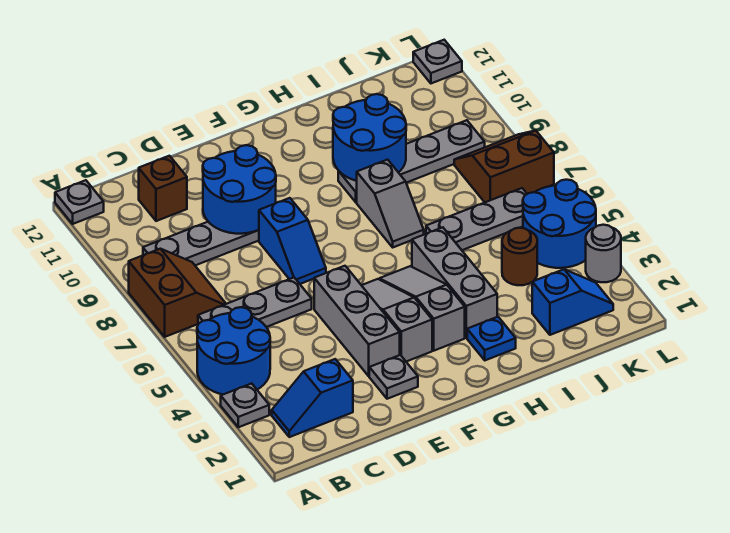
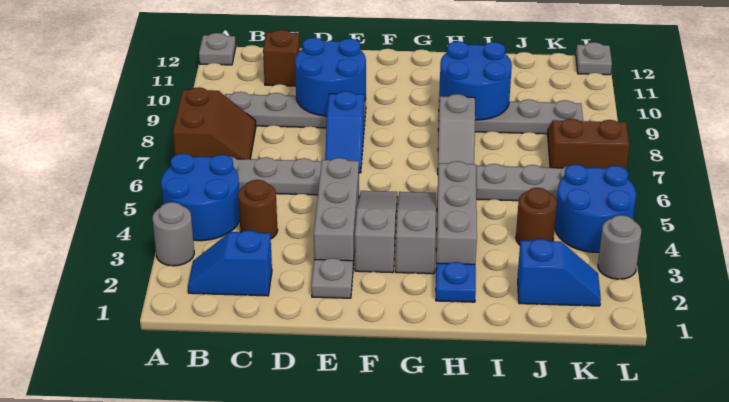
grey plate A3 level 1 -> grey round brick A3 level 1
none -> brown round brick C4 level 1

